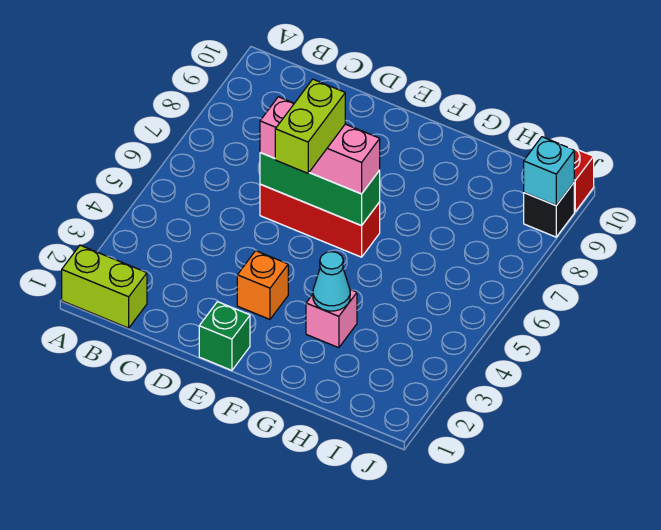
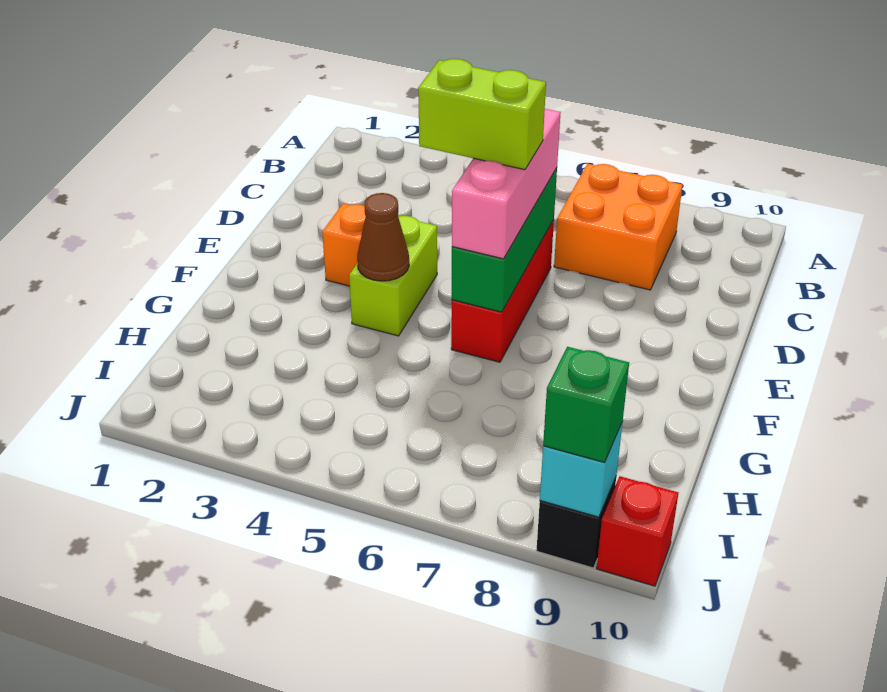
lime brick A1:B1 level 1 -> lime brick E4:F4 level 1
none -> orange brick B7:C8 level 1
green brick E1 level 1 -> green brick J9 level 3
none -> brown cone F4 level 2
pink brick G3 level 1 -> none
cyan cone G3 level 2 -> none

